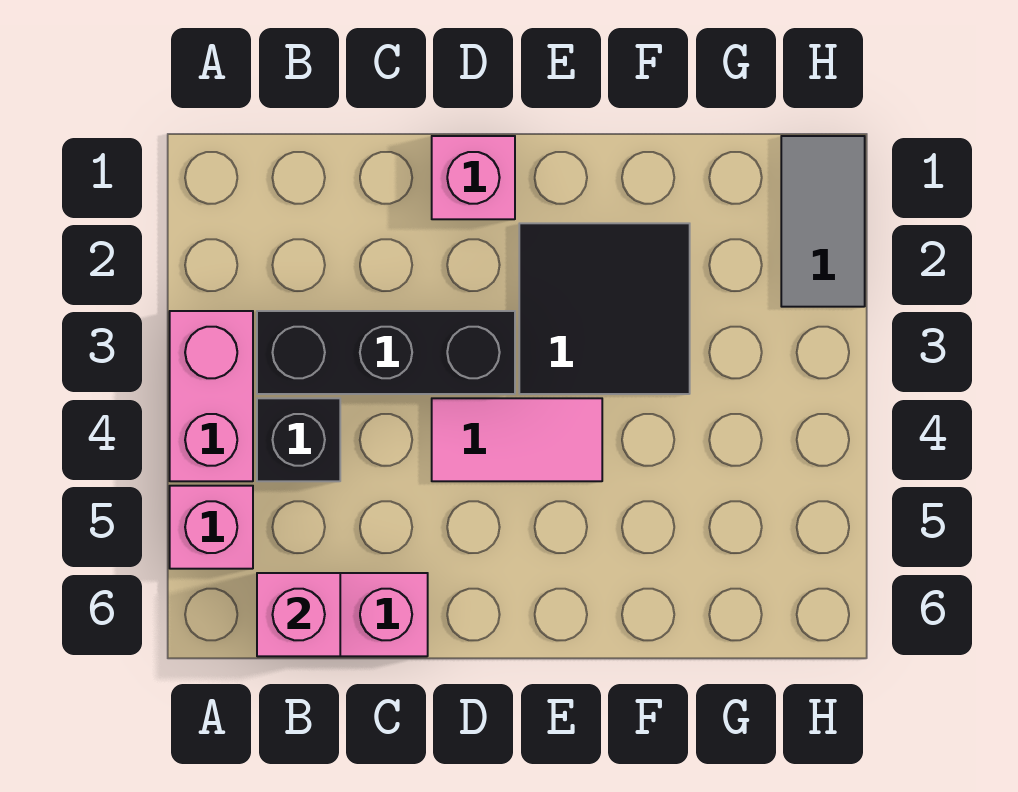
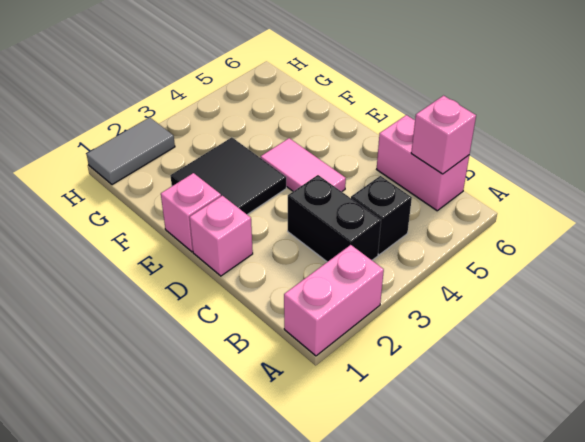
pink brick A3:A4 level 1 -> pink brick A1:A2 level 1
pink brick A5 level 1 -> pink brick E1 level 1
black brick B3:D3 level 1 -> black brick B3:C3 level 1

